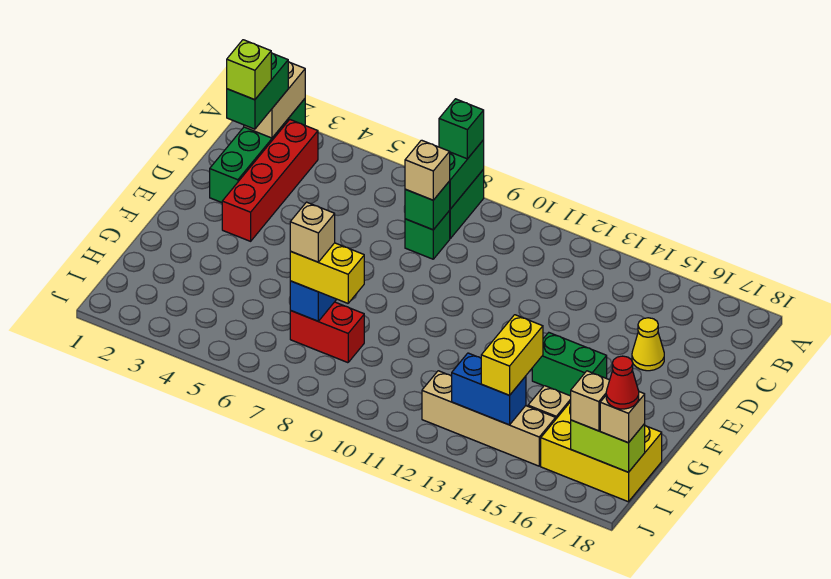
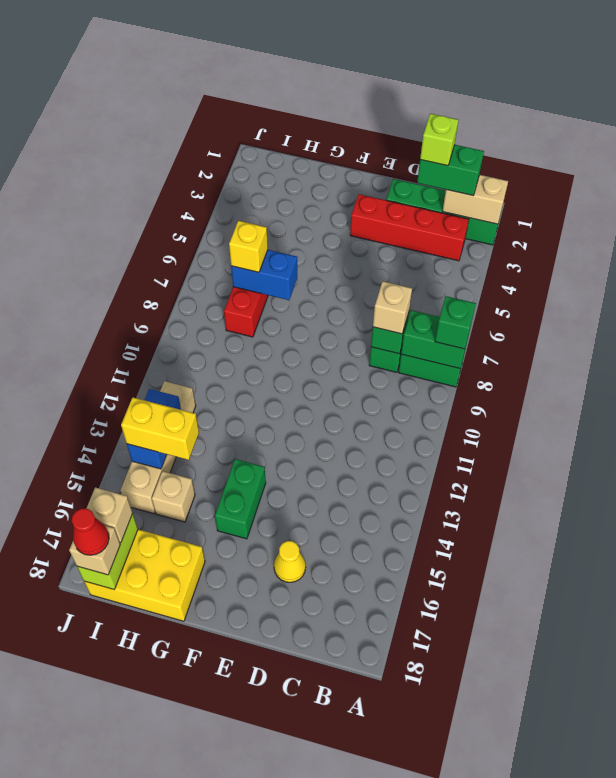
yellow brick H7:H8 level 3 -> yellow brick H7 level 3
tan brick H7 level 4 -> none
yellow brick H16:I18 level 1 -> yellow brick G17:I18 level 1

